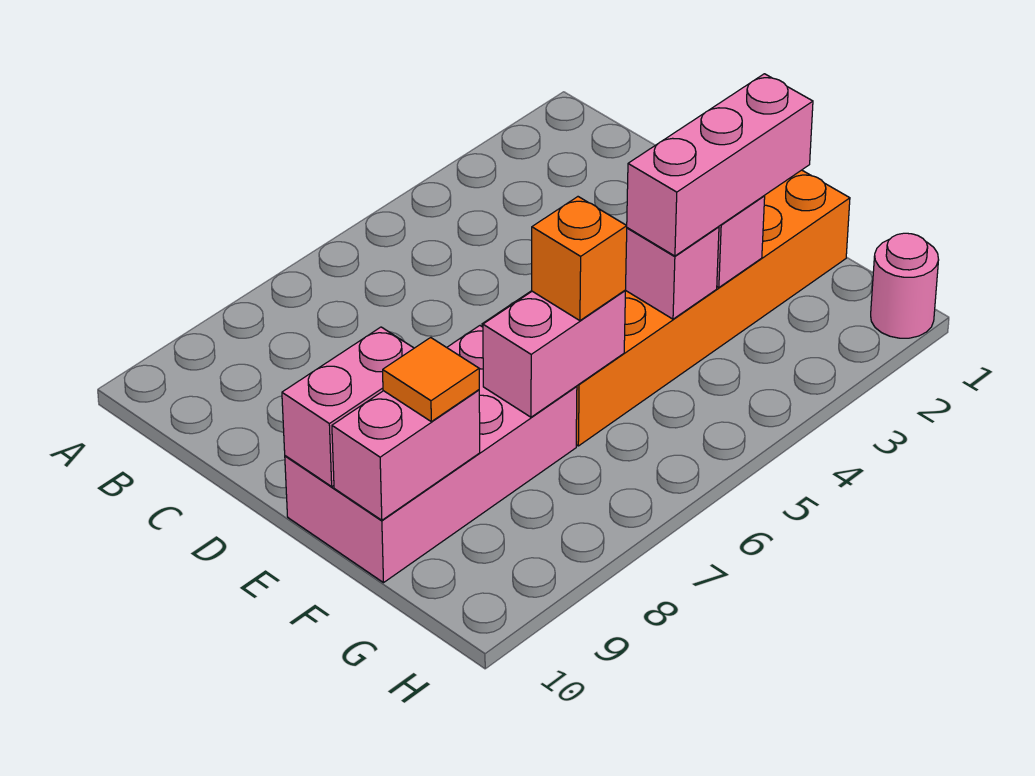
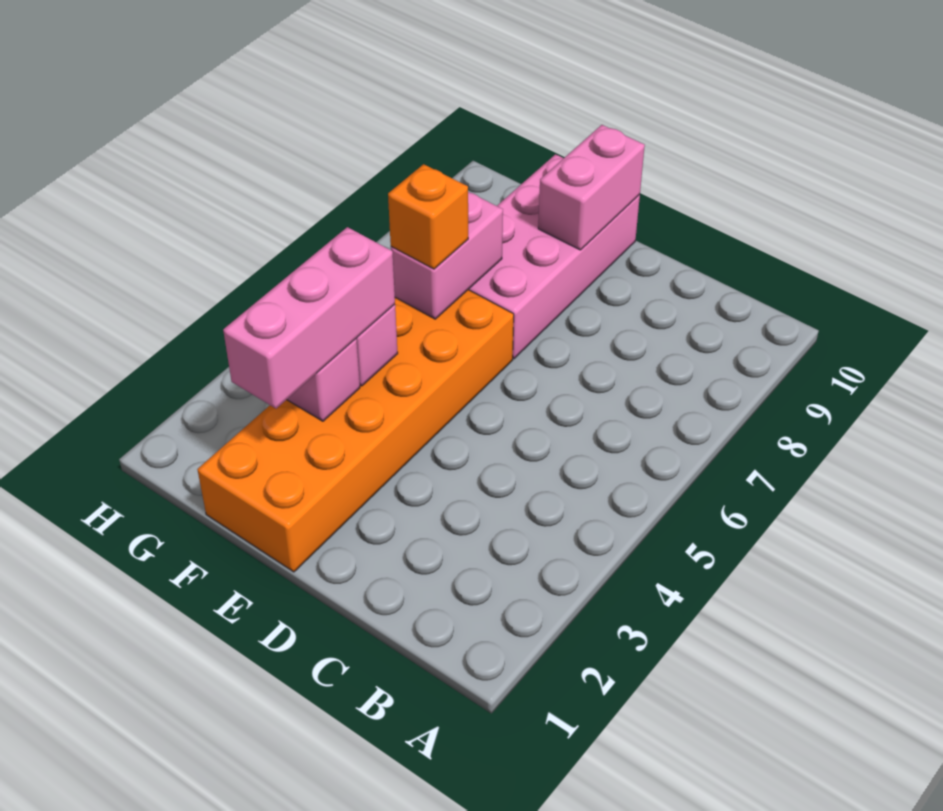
pink brick F9:F10 level 2 -> none
orange tile F9 level 3 -> none
pink round brick H1 level 1 -> none

